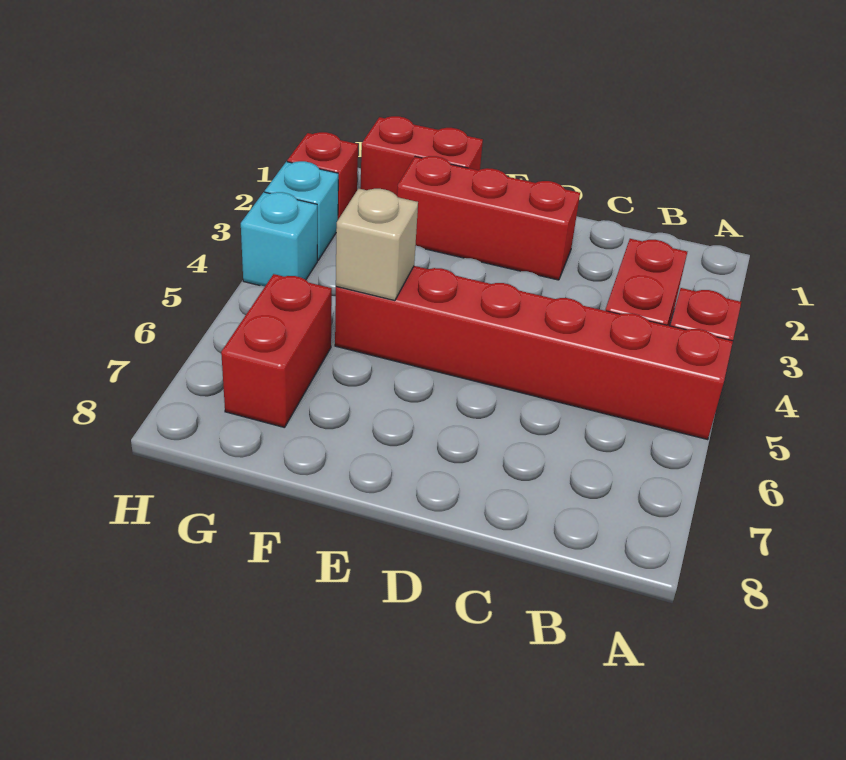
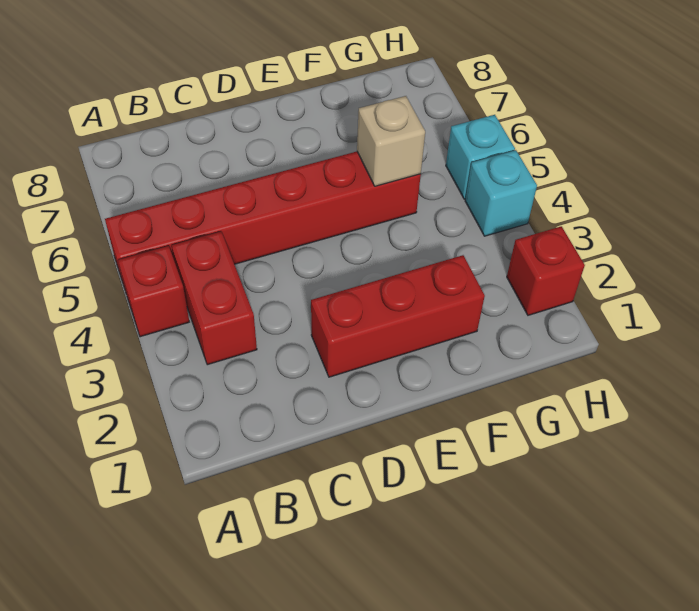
red brick F1:G1 level 1 -> none
red brick G6:G7 level 1 -> none
cyan brick H3 level 1 -> cyan brick H5 level 1

